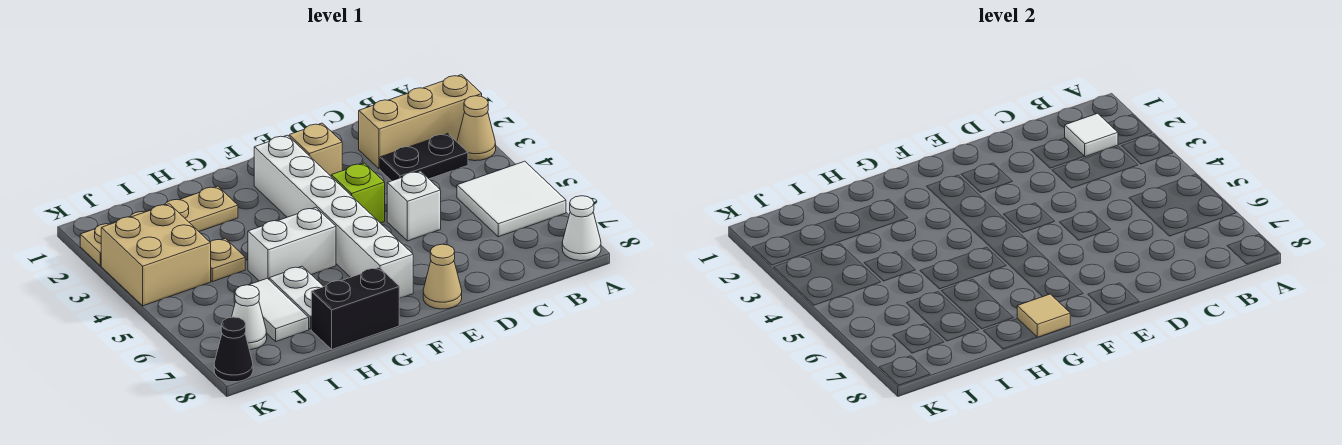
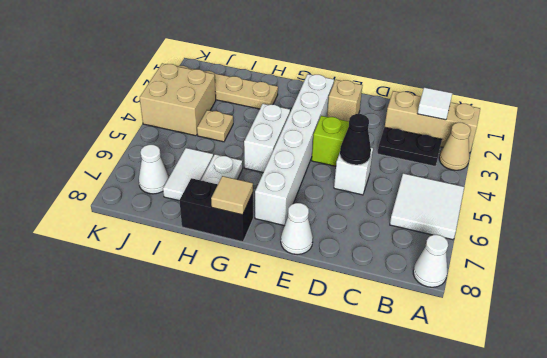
tan cone E8 level 1 -> white cone E8 level 1
white brick G5:H5 level 1 -> white brick G4:G5 level 1
black cone K8 level 1 -> black cone D5 level 2

